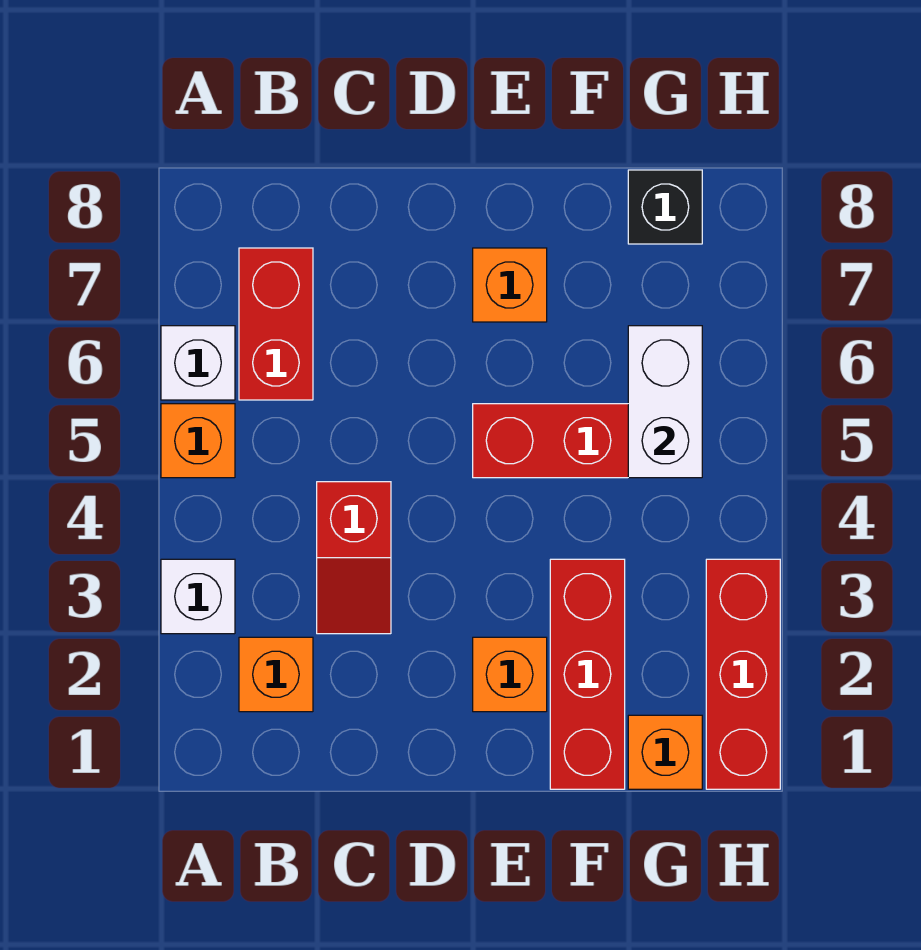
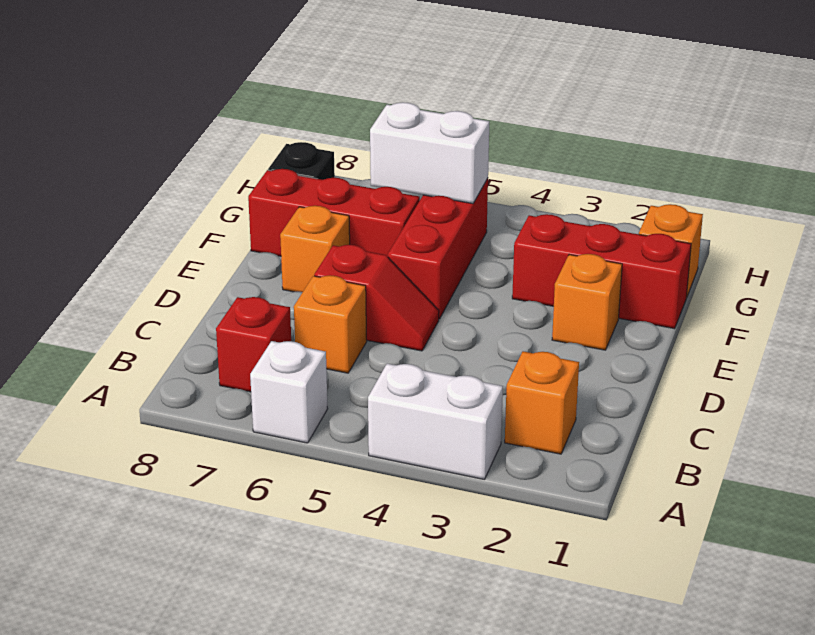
white brick A3 level 1 -> white brick A3:A4 level 1
orange brick A5 level 1 -> orange brick C6 level 1
red brick B6:B7 level 1 -> red brick B7 level 1
red slope C3:C4 level 1 top 4 -> red slope D5:D6 level 1 top 6
red brick H1:H3 level 1 -> red brick F6:F8 level 1

